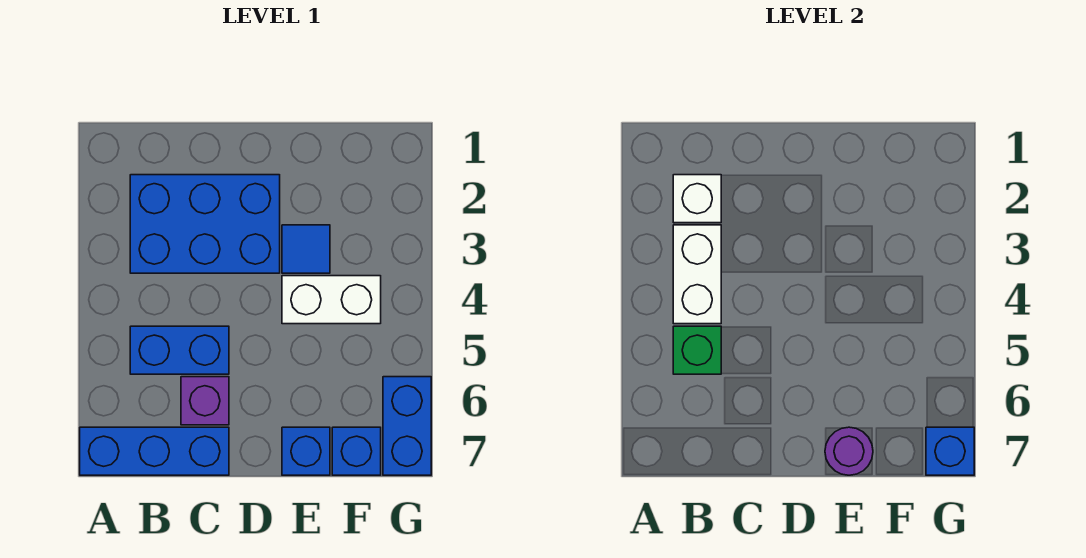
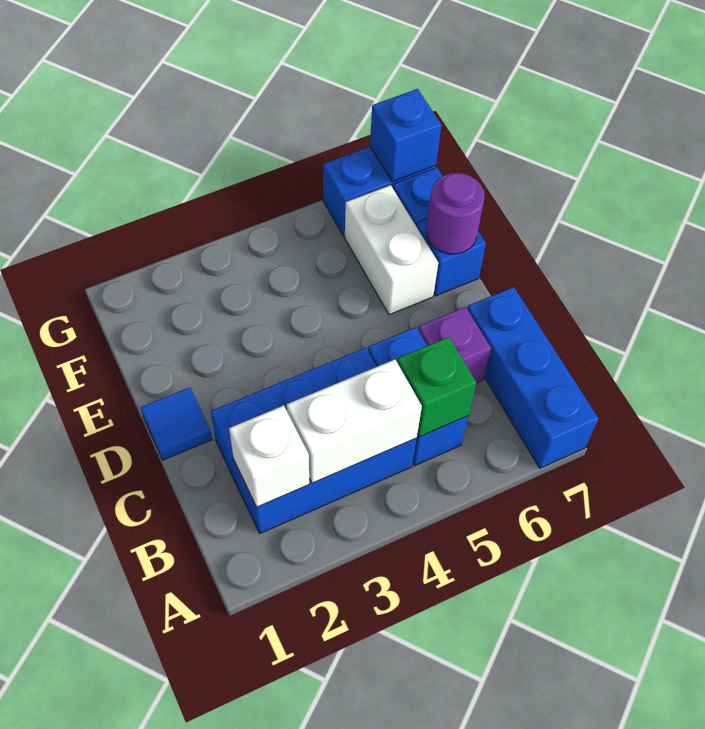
blue brick B2:D3 level 1 -> blue brick B2:C4 level 1
blue tile E3 level 1 -> blue tile D1 level 1
white brick E4:F4 level 1 -> white brick E6:F6 level 1

